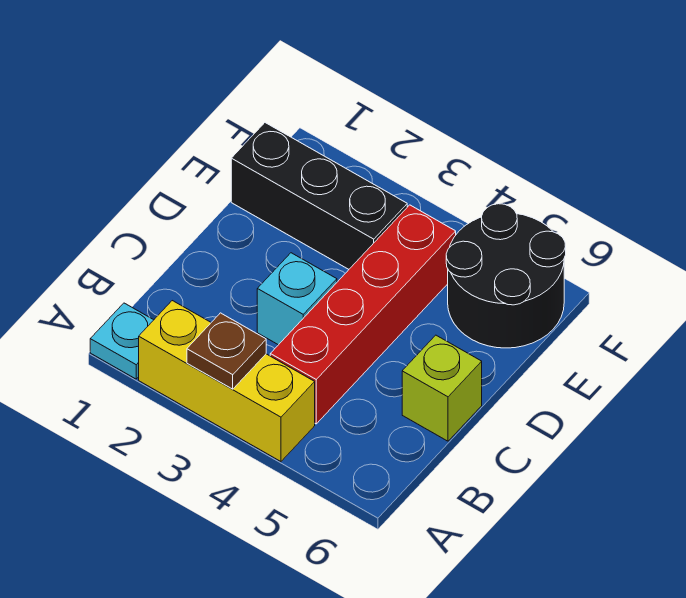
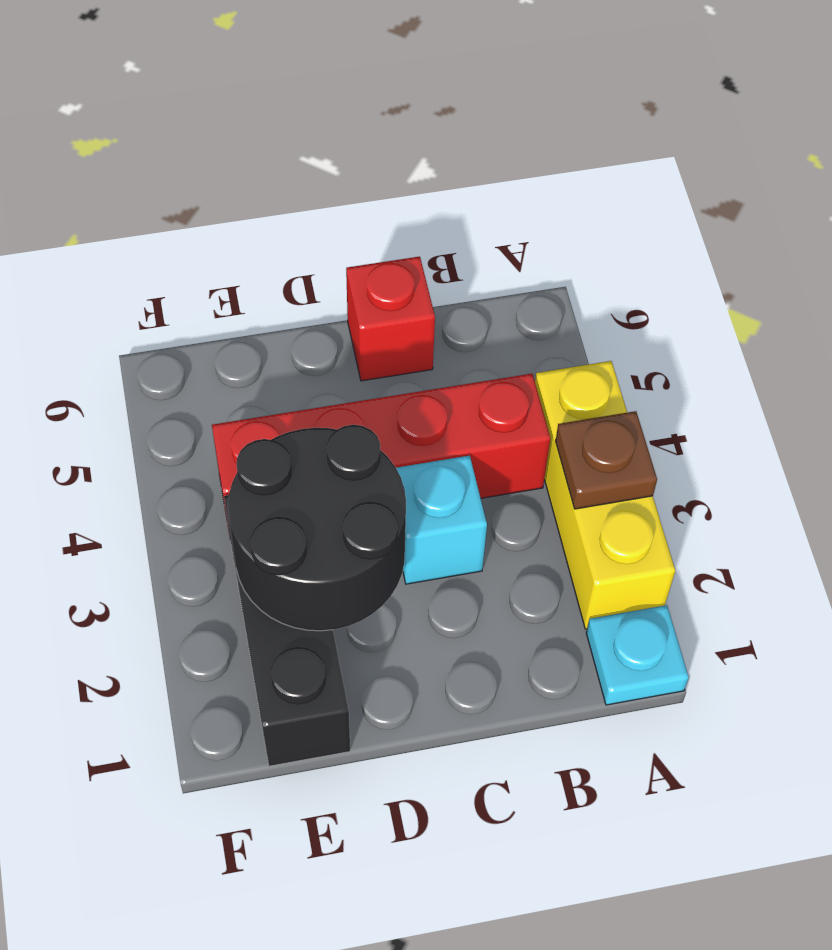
lime brick C6 level 1 -> red brick C6 level 1
black round brick E5:F6 level 1 -> black round brick D2:E3 level 2

